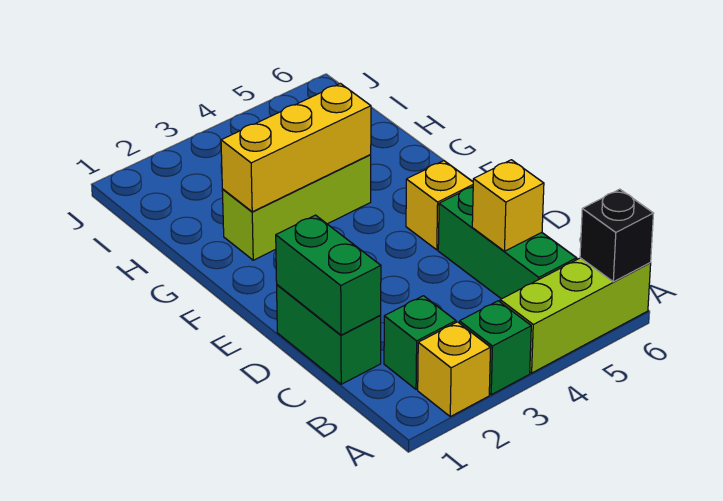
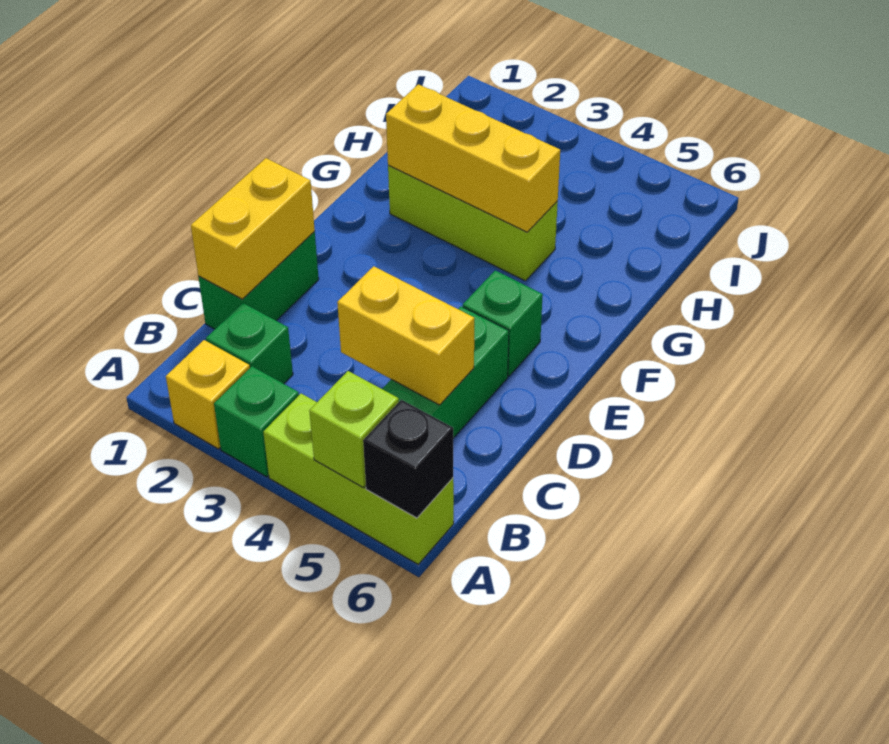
none -> lime brick A5 level 2
green brick C1:D1 level 2 -> yellow brick C1:D1 level 2
yellow brick C5 level 2 -> yellow brick C4:C5 level 2
yellow brick E5 level 1 -> green brick E5 level 1

